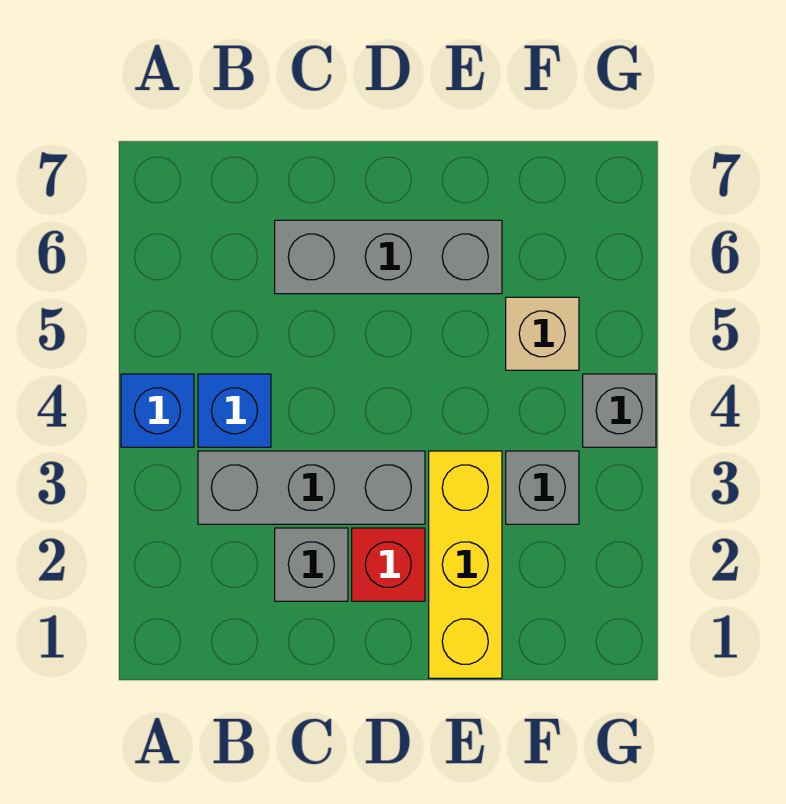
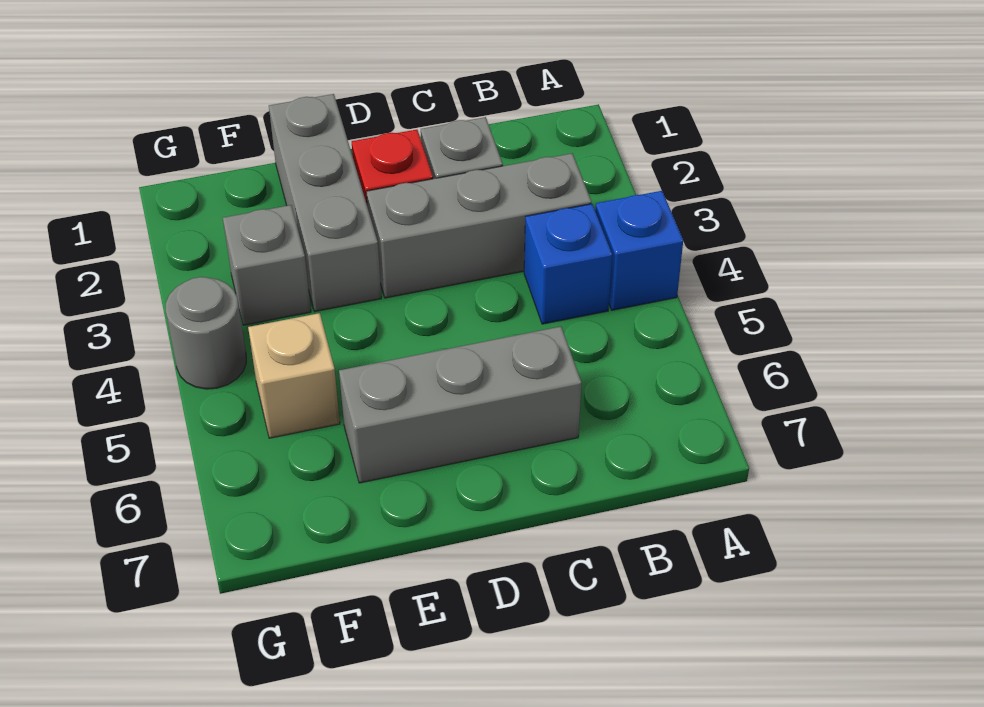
yellow brick E1:E3 level 1 -> grey brick E1:E3 level 1
grey brick G4 level 1 -> grey round brick G4 level 1

